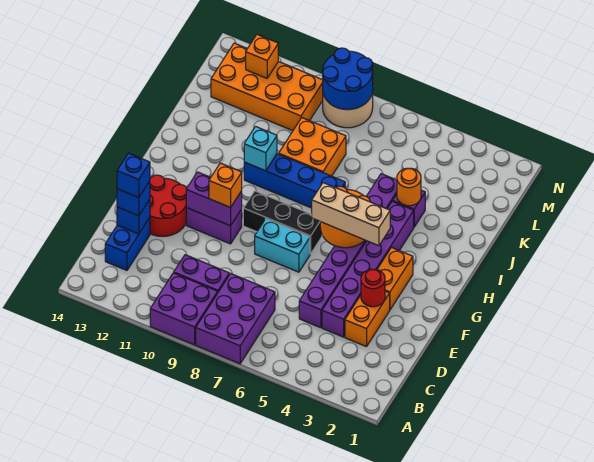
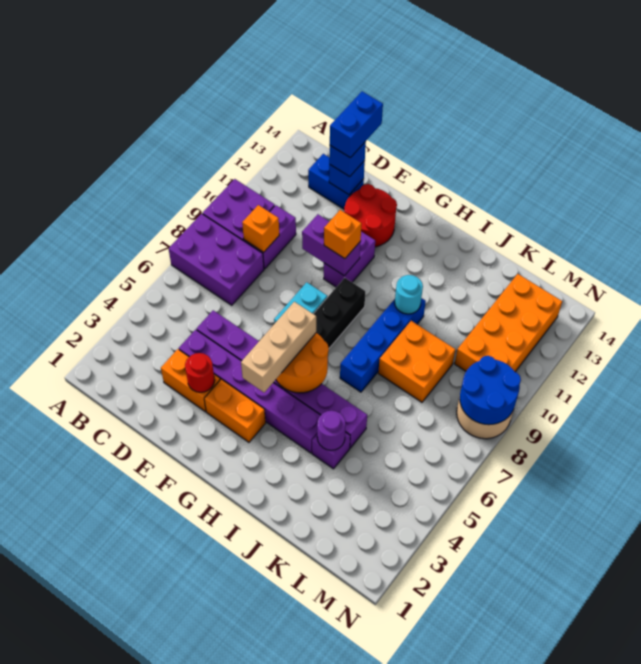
blue brick D13 level 4 -> blue brick D13:D14 level 4
purple brick F10:F11 level 2 -> purple brick E10:F10 level 2
cyan brick I10 level 2 -> cyan round brick I10 level 2
orange round brick J4 level 2 -> purple round brick J4 level 2
orange brick M12 level 2 -> orange brick C9 level 2

